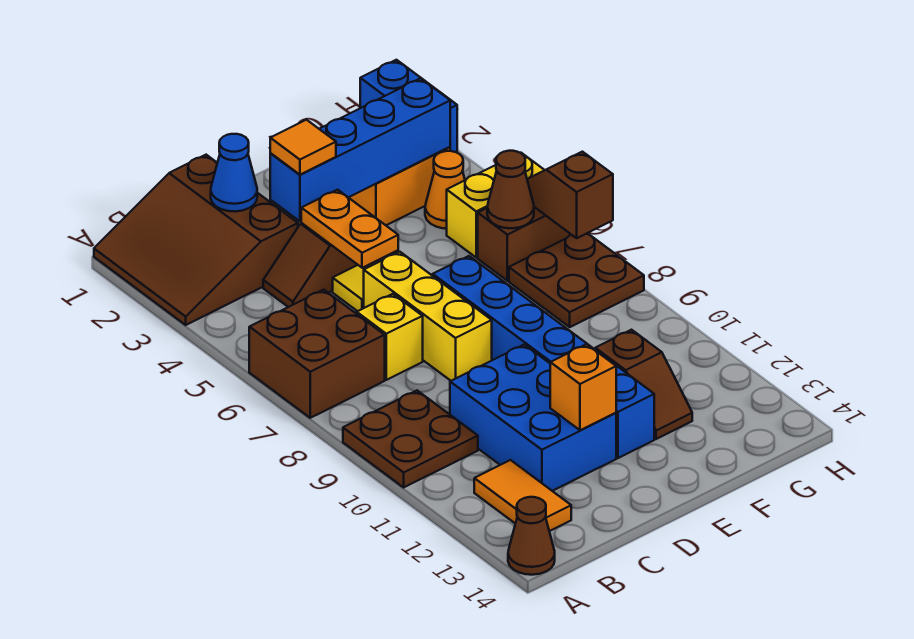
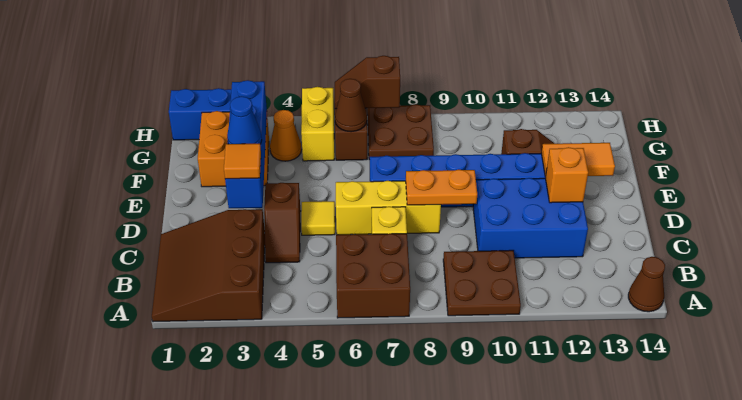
brown slope A1:C3 level 1 top C -> brown slope A1:C3 level 1 top 3
orange tile B12:B13 level 1 -> orange tile E12:E13 level 2
blue cone C2 level 2 -> blue cone E3 level 3
orange plate D4:D5 level 2 -> orange plate D8:D9 level 2

